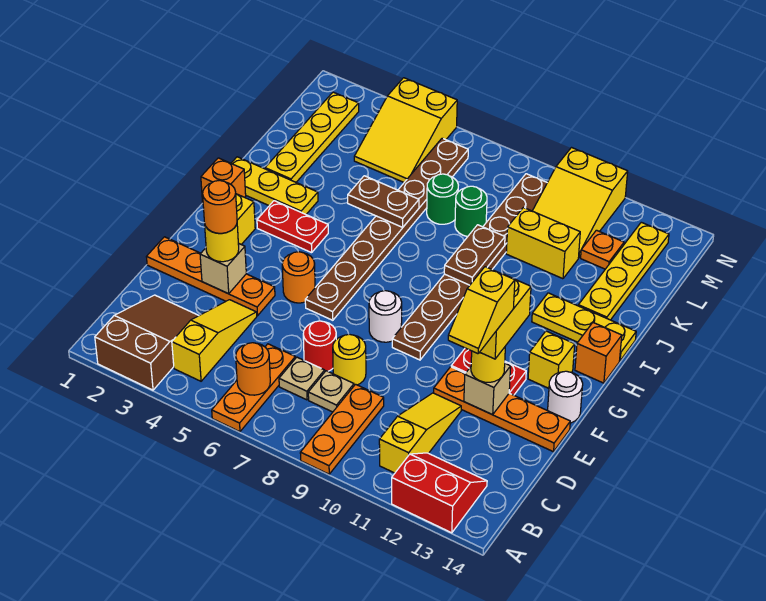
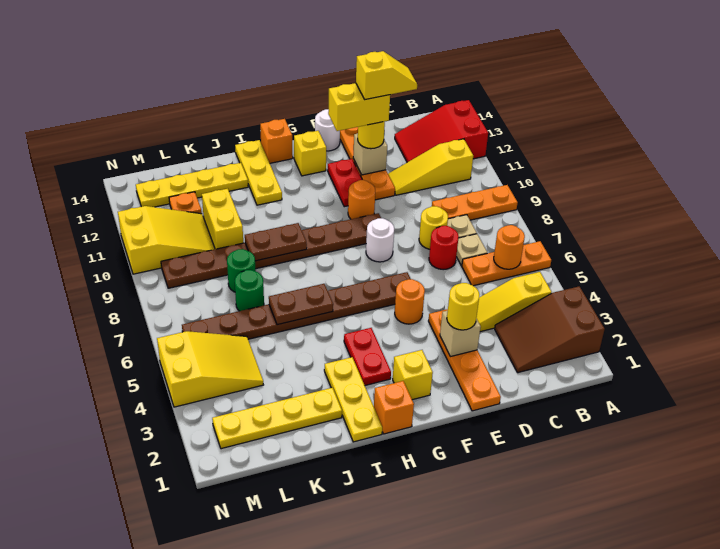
red slope A12:B13 level 1 top A -> red slope A12:C13 level 1 top A
orange round brick E3 level 4 -> orange round brick F10 level 1
brown plate J5:J6 level 2 -> brown plate I6:J6 level 2

